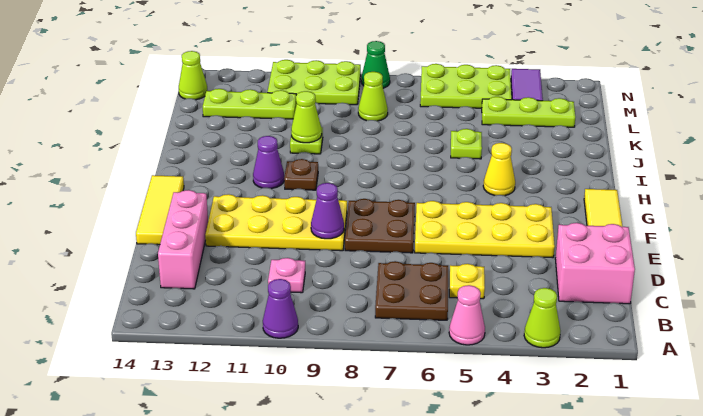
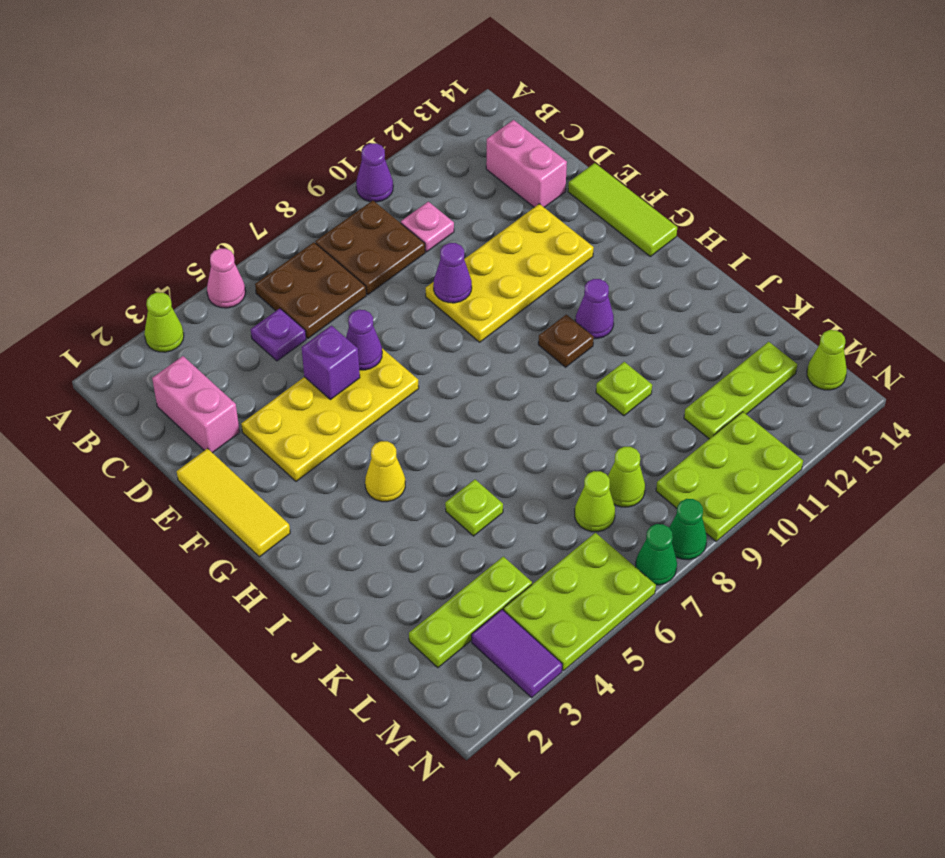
pink brick C1:D2 level 1 -> pink brick C2:D2 level 1
yellow plate C5 level 1 -> purple plate C5 level 1
pink brick C13:E13 level 1 -> pink brick C13:D13 level 1
none -> purple brick E5 level 2
none -> purple cone E6 level 2
brown plate E7:F8 level 1 -> brown plate B8:C9 level 1
yellow tile E14:G14 level 1 -> lime tile E14:G14 level 1
lime cone J10 level 2 -> lime cone L7 level 1
none -> green cone N7 level 1

